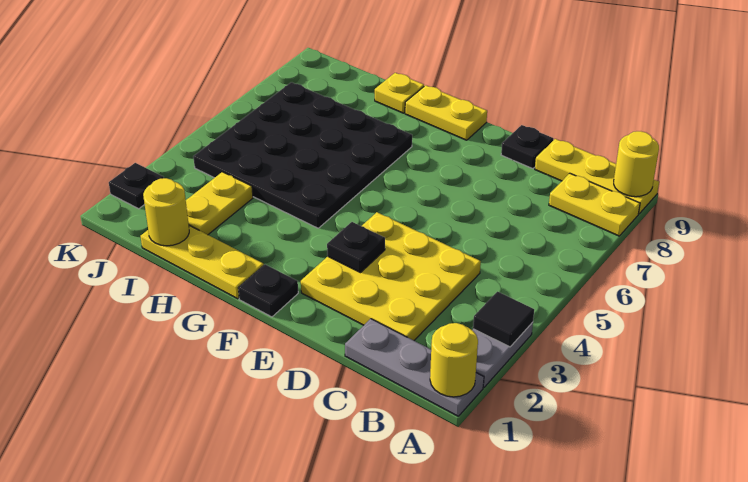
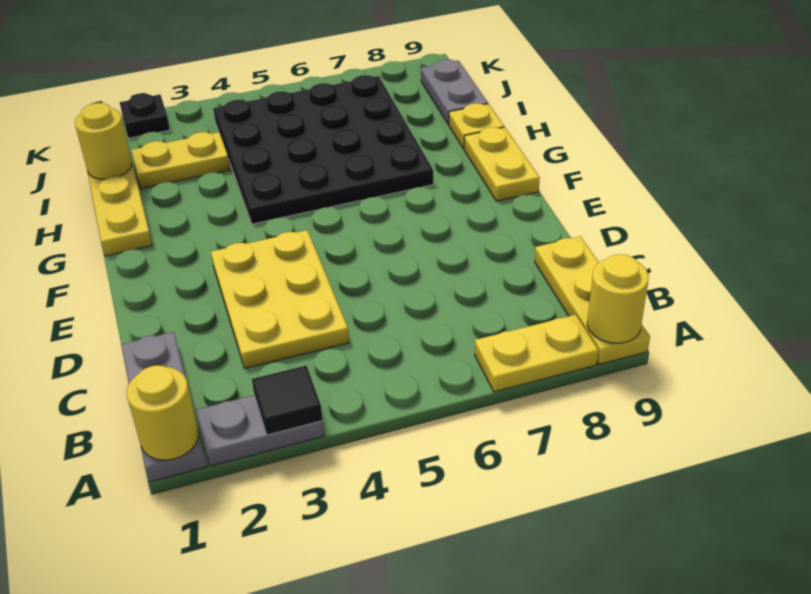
yellow plate A8:B8 level 1 -> yellow plate A7:A8 level 1
yellow plate C2:E4 level 1 -> yellow plate C3:E4 level 1
black plate D9 level 1 -> none
black plate E3 level 2 -> none
black plate F1 level 1 -> none
none -> grey plate I9:J9 level 1

